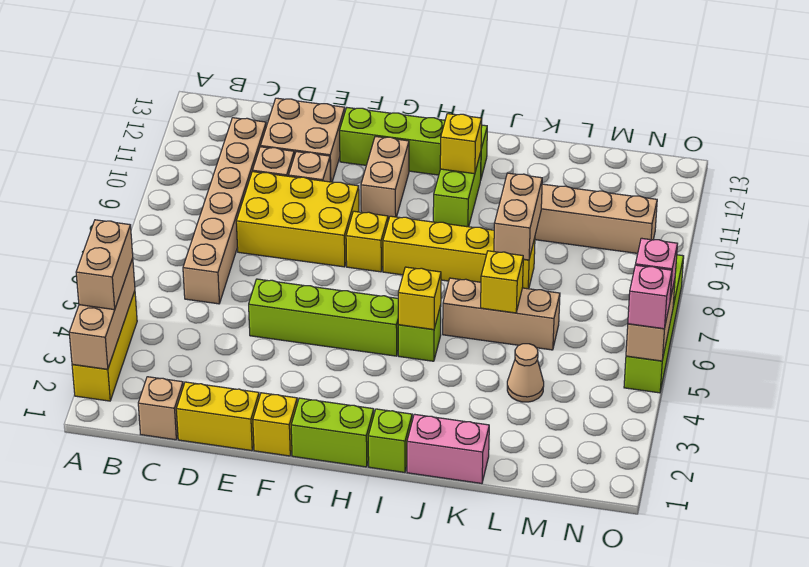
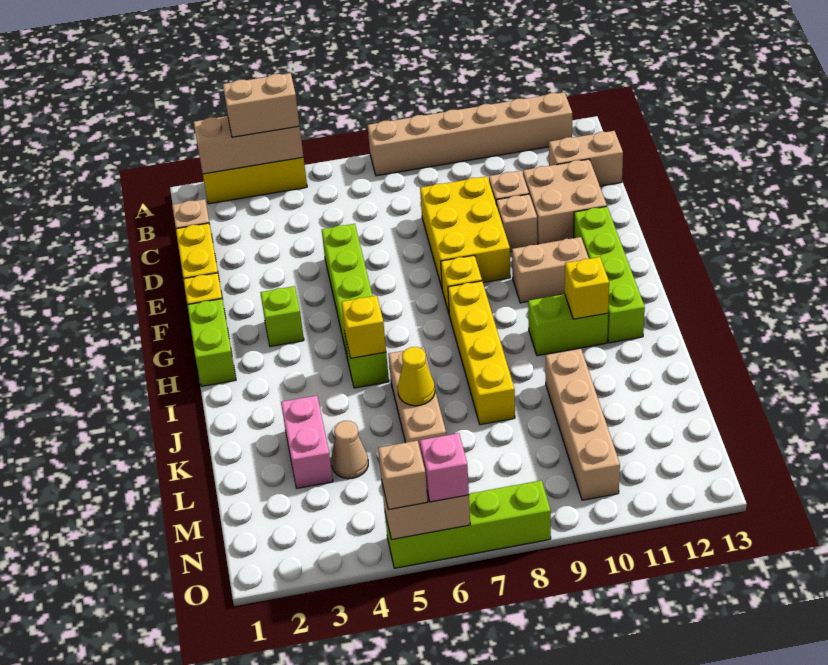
tan brick C6:C11 level 1 -> tan brick A7:A12 level 1
lime brick I1 level 1 -> lime brick G3 level 1
pink brick J1:K1 level 1 -> pink brick K3:L3 level 1
yellow brick K6 level 2 -> yellow cone K6 level 2
tan brick K8:K9 level 2 -> tan brick C12:C13 level 1
pink brick O5 level 3 -> tan brick O5 level 3

